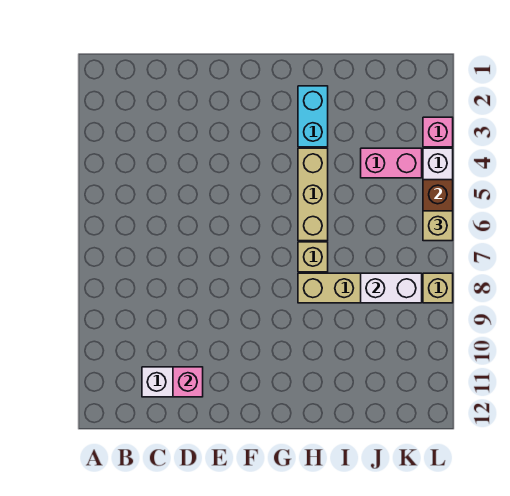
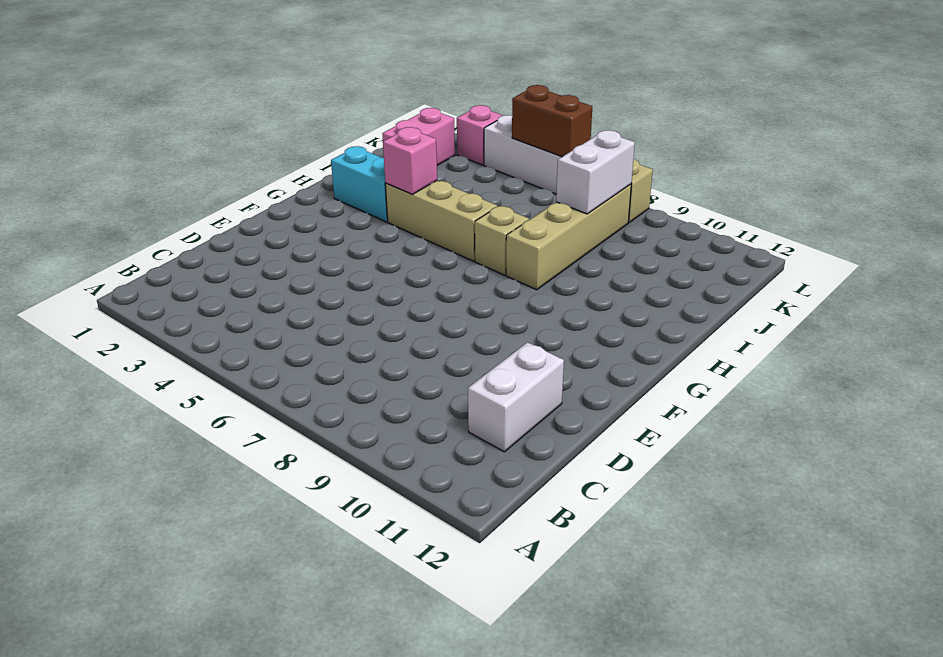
pink brick D11 level 2 -> pink brick H4 level 2
pink brick J4:K4 level 1 -> pink brick J2:K2 level 1
tan brick L6 level 3 -> none

